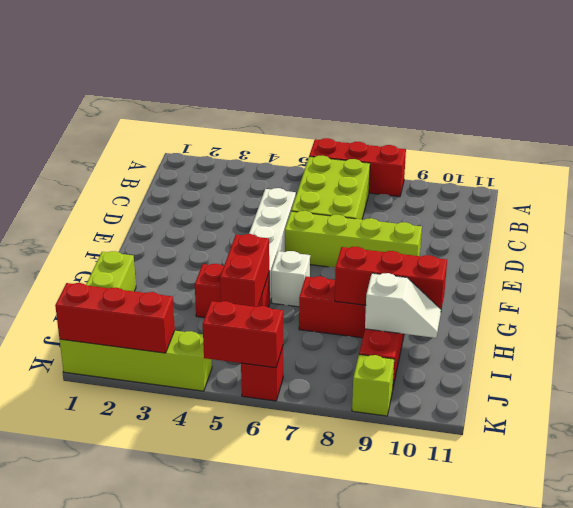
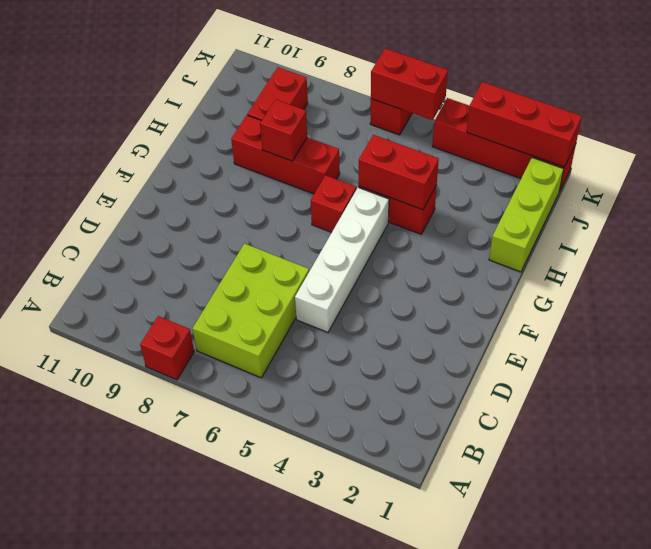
red brick A6:A8 level 1 -> red brick A8 level 1
lime brick E6:E9 level 1 -> none
white brick G6 level 1 -> red brick G6 level 1
red brick H5:I5 level 2 -> red brick H4:H5 level 2
red brick H8:H10 level 2 -> red brick H8 level 2
white slope I9:I10 level 2 top 9 -> none
lime brick K1:K4 level 1 -> red brick K1:K4 level 1
lime brick K9 level 1 -> none

